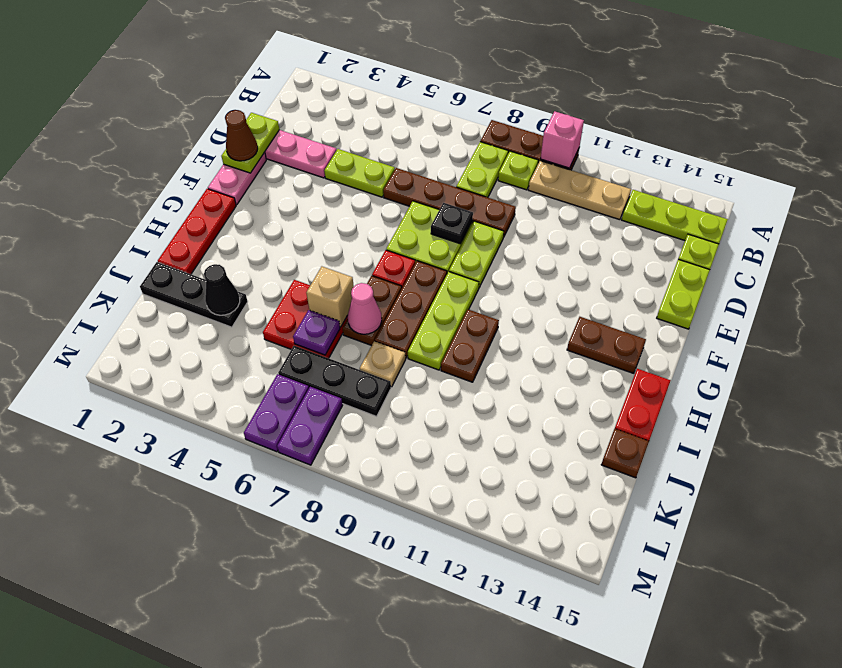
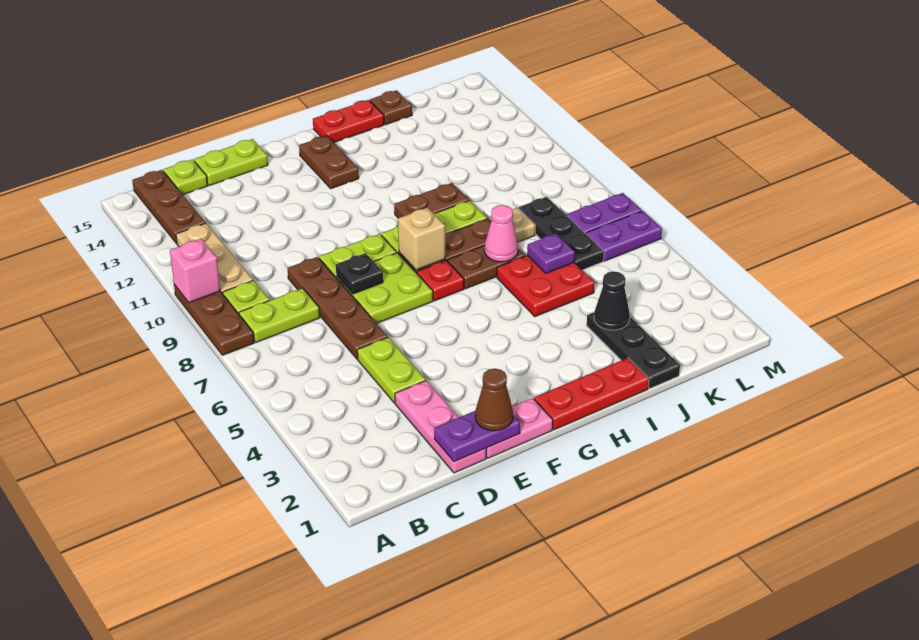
lime plate B13:B15 level 1 -> brown plate B13:B15 level 1
lime plate D1:E1 level 2 -> purple plate D1:E1 level 2
tan brick I6 level 2 -> tan brick G8 level 2

